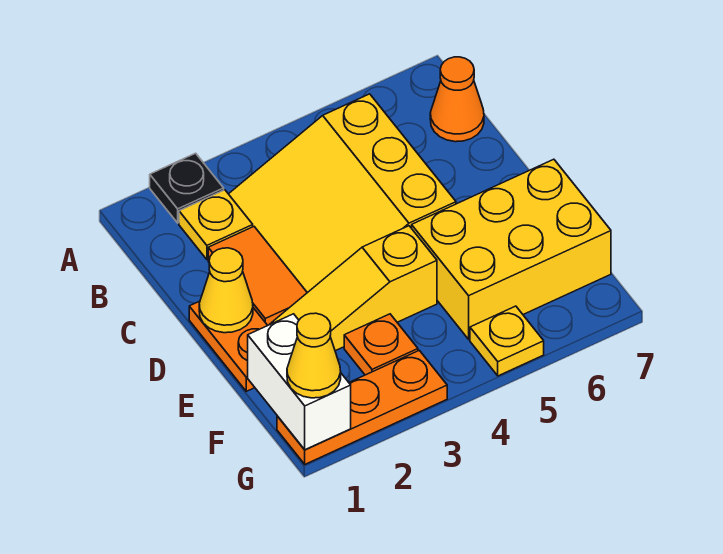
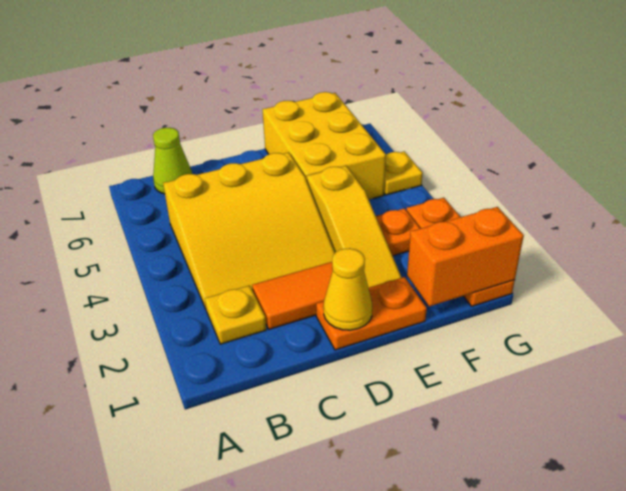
black plate A2 level 1 -> none
orange cone B7 level 1 -> lime cone B7 level 1
white brick F1:G1 level 2 -> orange brick F1:G1 level 2
yellow cone G1 level 3 -> none

